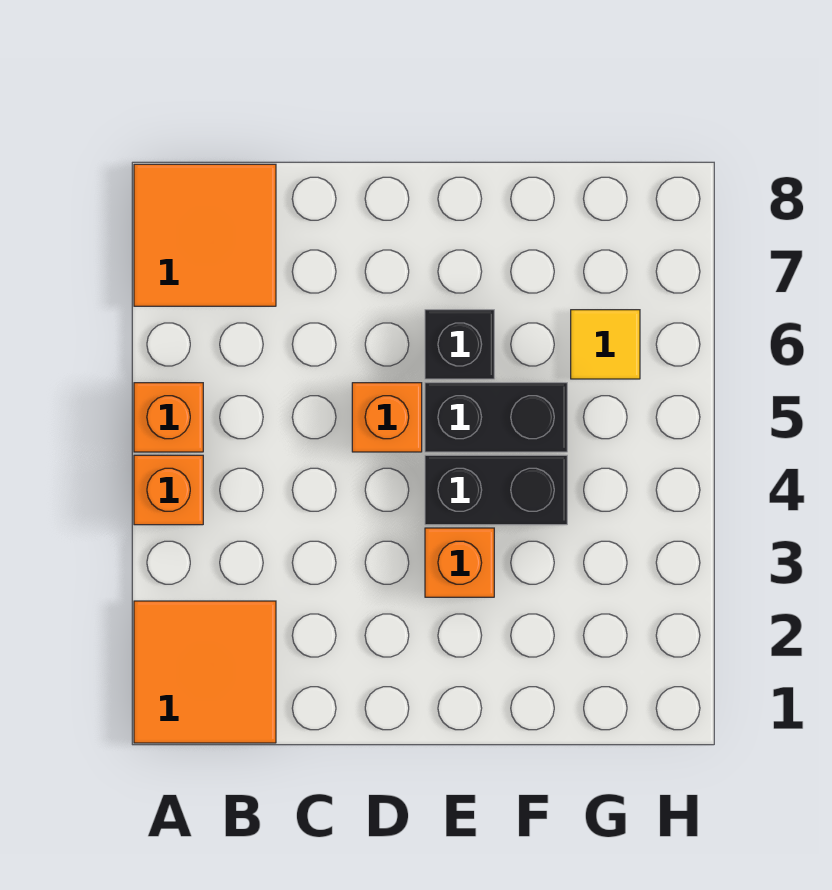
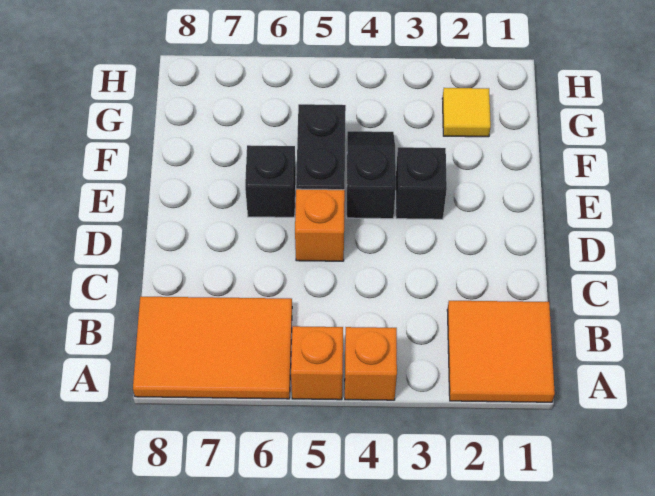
orange tile A7:B8 level 1 -> orange tile A6:B8 level 1
orange brick E3 level 1 -> black brick E3 level 1
black brick E4:F4 level 1 -> black slope E4:F4 level 1 top E
yellow tile G6 level 1 -> yellow tile G2 level 1

